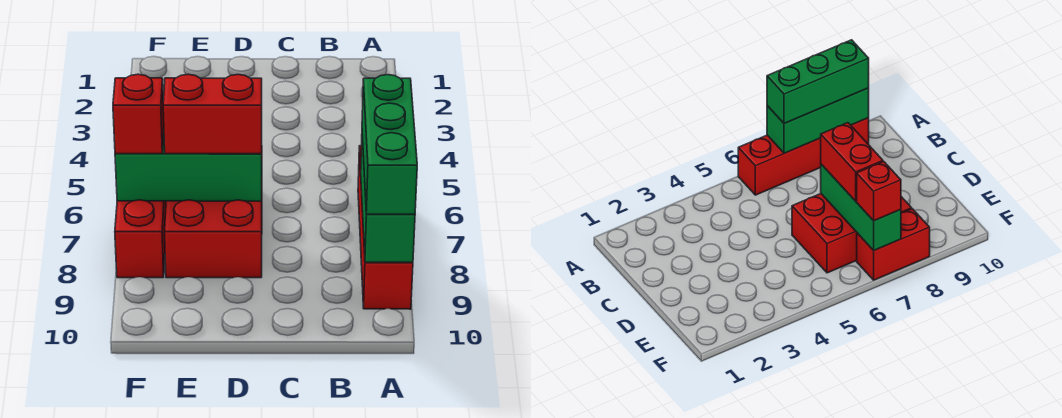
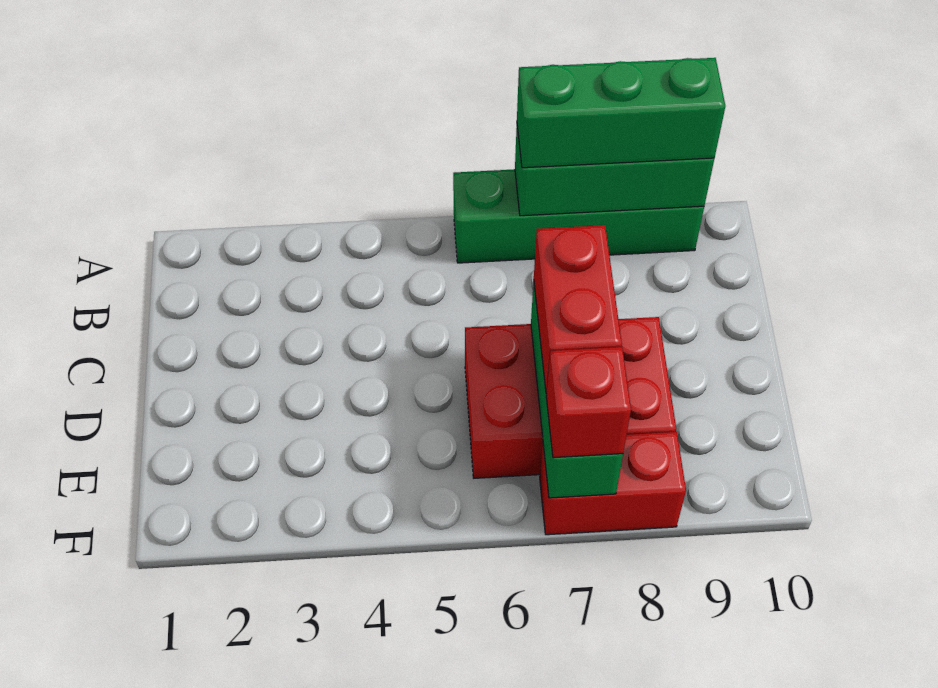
red brick A6:A9 level 1 -> green brick A6:A9 level 1

